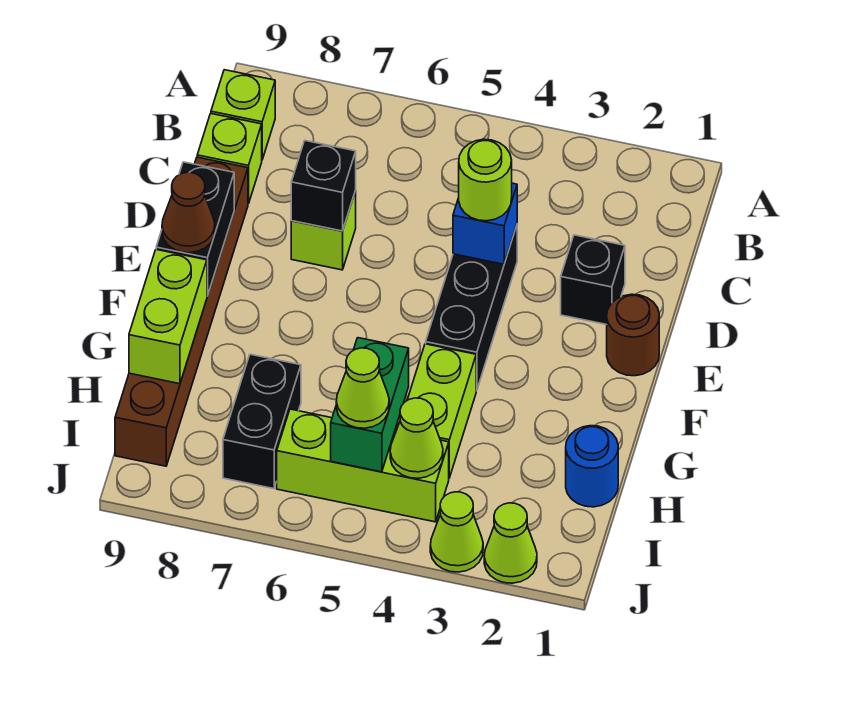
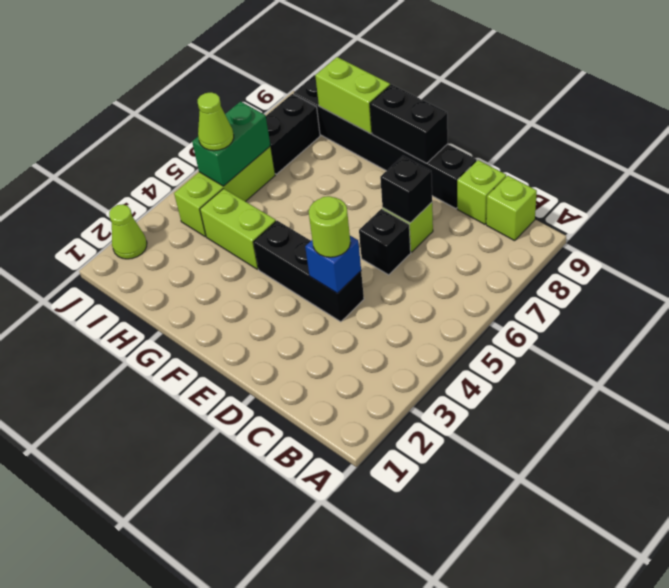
black brick D2 level 1 -> black brick D6 level 1
brown brick D9:I9 level 1 -> black brick D9:I9 level 1
brown round brick E1 level 1 -> none
brown cone F9 level 3 -> none
blue round brick H1 level 1 -> none
green brick H5:I5 level 2 -> green brick I5:I6 level 2
black brick H7:I7 level 1 -> black brick I7:I8 level 1
lime cone I4 level 2 -> none
lime cone J3 level 1 -> none

